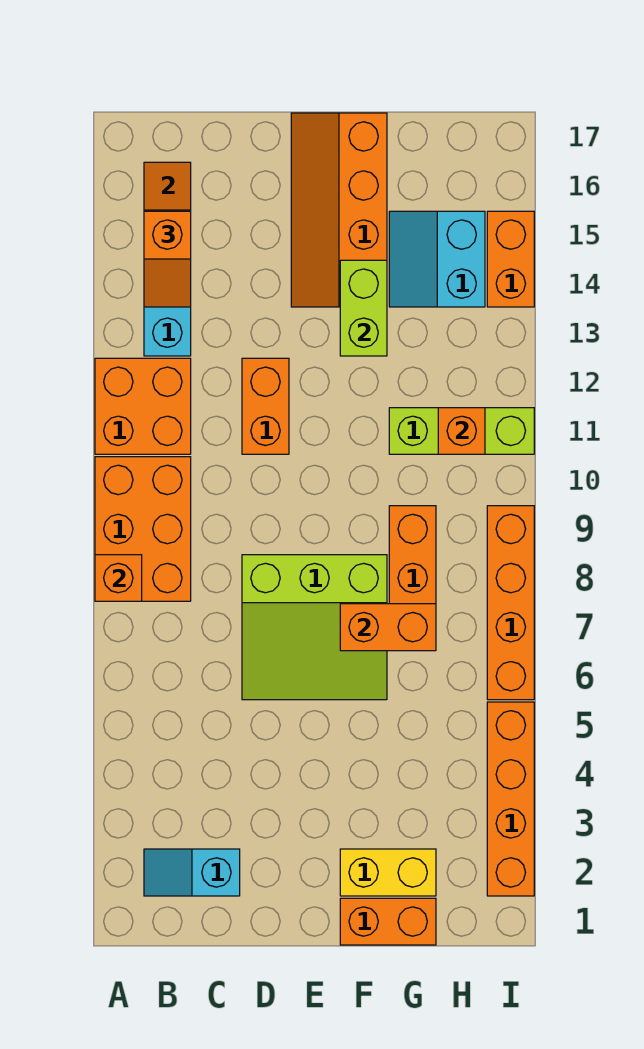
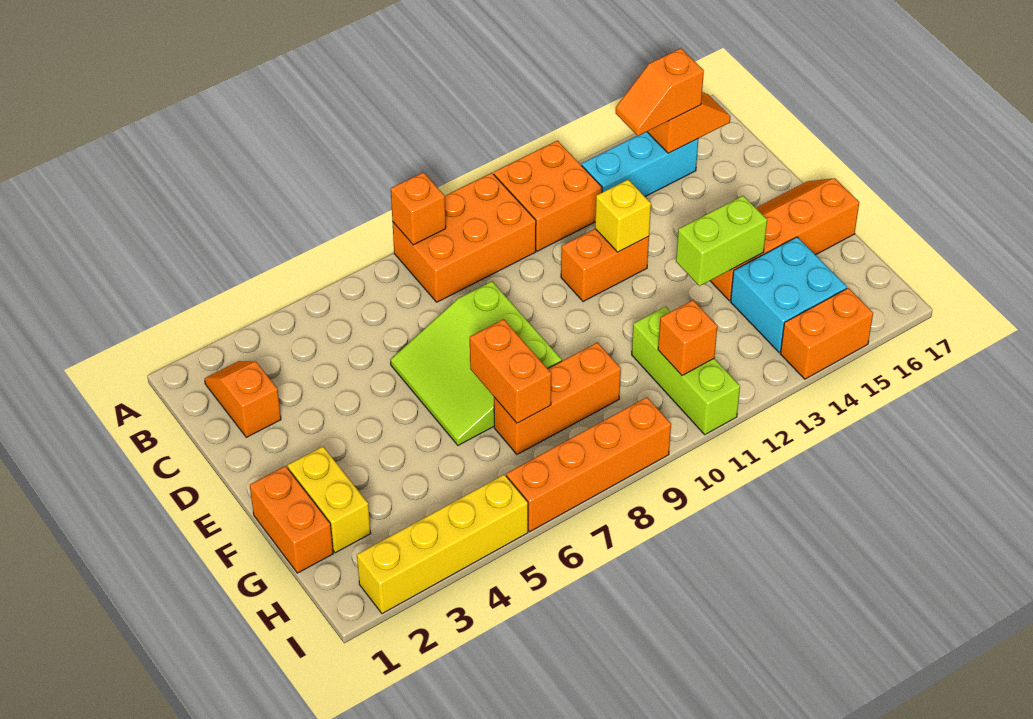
cyan slope B2:C2 level 1 top C -> orange slope B2:C2 level 1 top C
none -> yellow brick D12 level 2
cyan slope G14:H15 level 1 top H -> cyan brick G14:H15 level 1
orange brick I2:I5 level 1 -> yellow brick I2:I5 level 1

